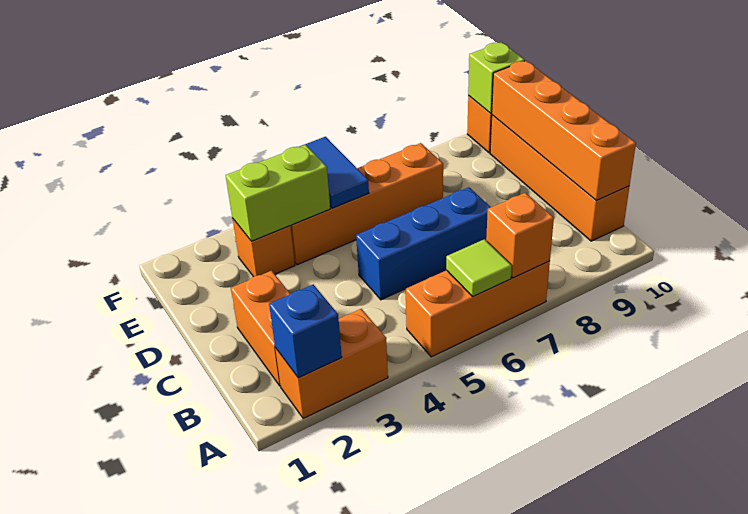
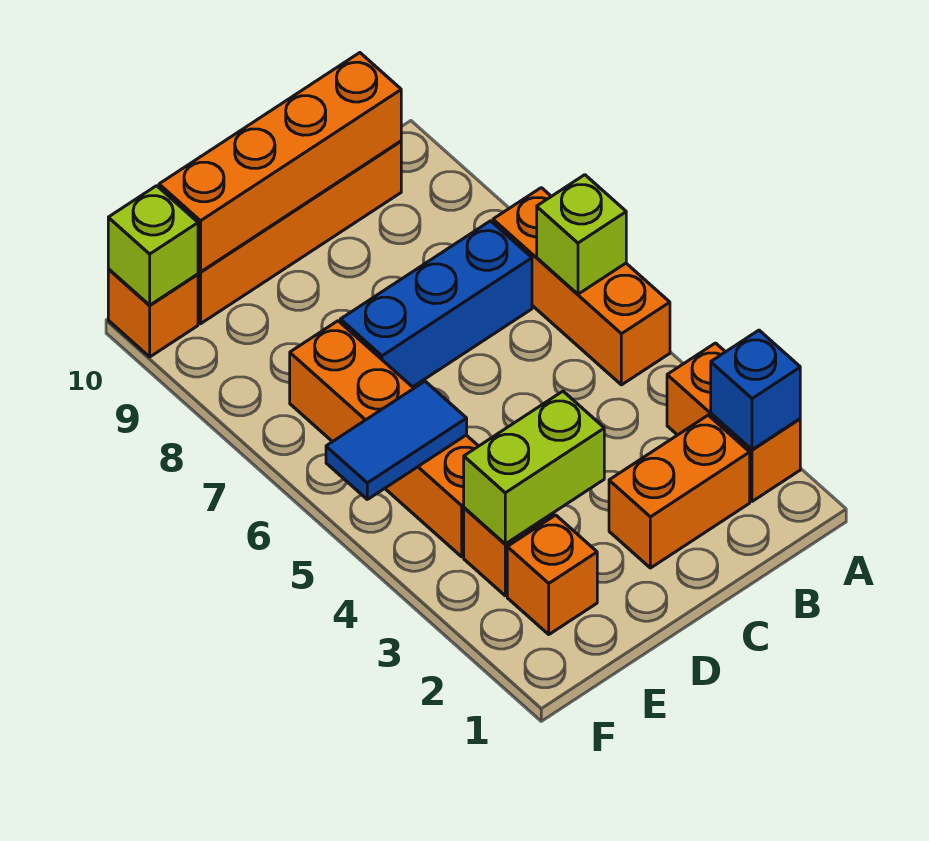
lime tile A6 level 2 -> lime brick A6 level 2
orange brick A7 level 2 -> orange brick E2 level 1
blue brick C5:C7 level 1 -> blue brick B7:D7 level 1
lime brick E3:E4 level 2 -> lime brick D3:E3 level 2

